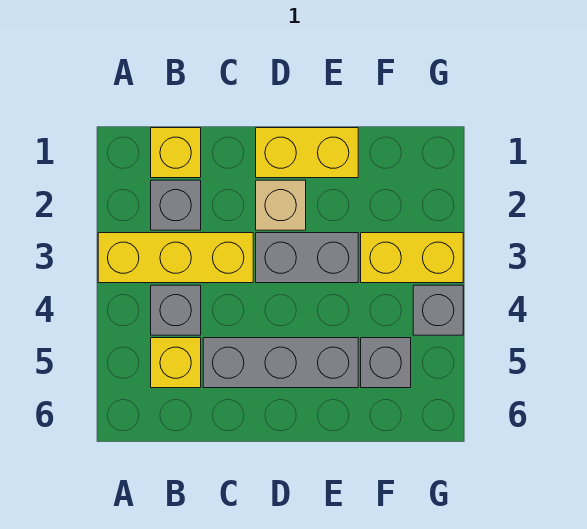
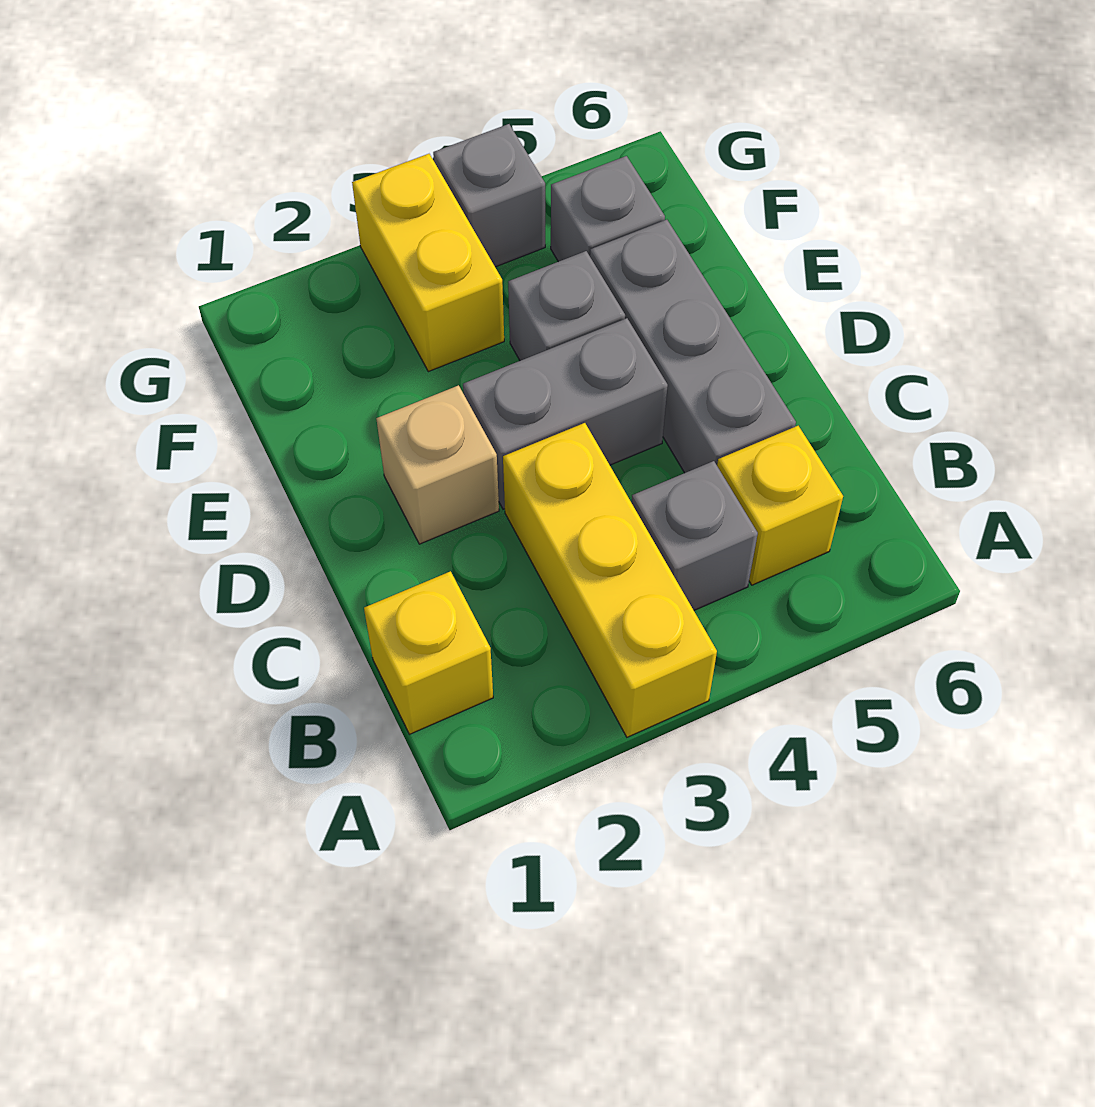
grey brick B2 level 1 -> grey brick E4 level 1
yellow brick D1:E1 level 1 -> none
grey brick D3:E3 level 1 -> grey brick D3:D4 level 1

